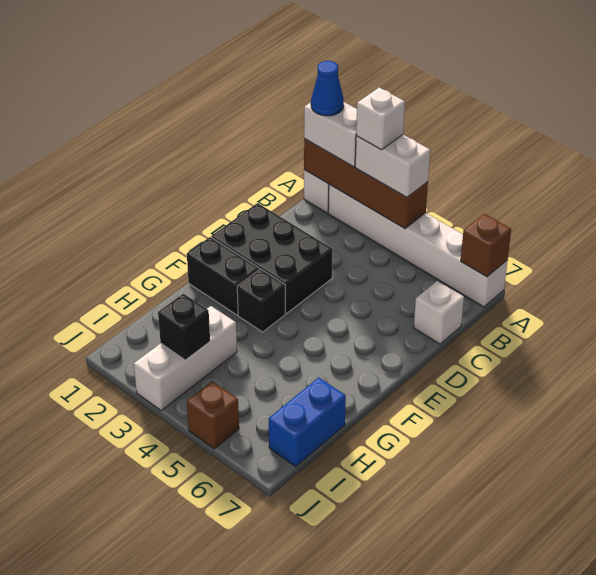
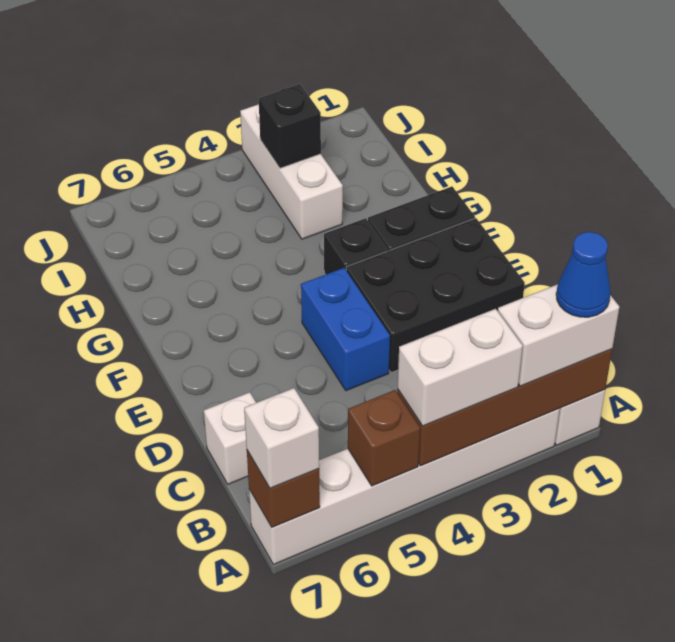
white brick A3 level 4 -> white brick A7 level 3
blue brick H7:I7 level 1 -> blue brick D4:E4 level 1
brown brick J5 level 1 -> brown brick A5 level 2

